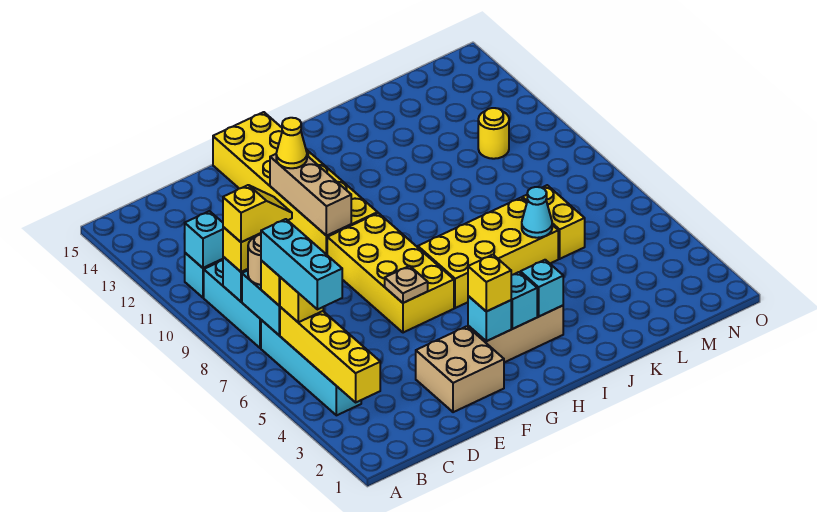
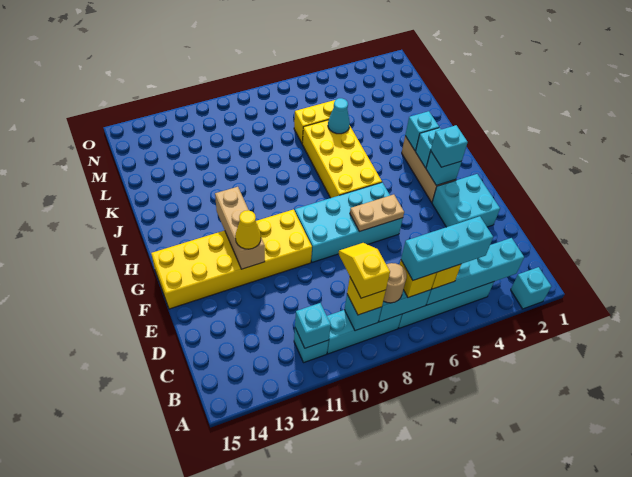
none -> cyan brick A2 level 1
yellow brick B3:B6 level 2 -> cyan brick B3:B6 level 2
tan brick E2:F3 level 1 -> cyan brick E2:F3 level 1
yellow brick F6:G9 level 1 -> cyan brick F6:G9 level 1
tan plate F6 level 2 -> tan plate F6:F7 level 2
tan brick F10:F12 level 2 -> tan brick F12:H12 level 2
yellow brick G3 level 3 -> cyan brick G3 level 3
yellow round brick M11 level 1 -> none

